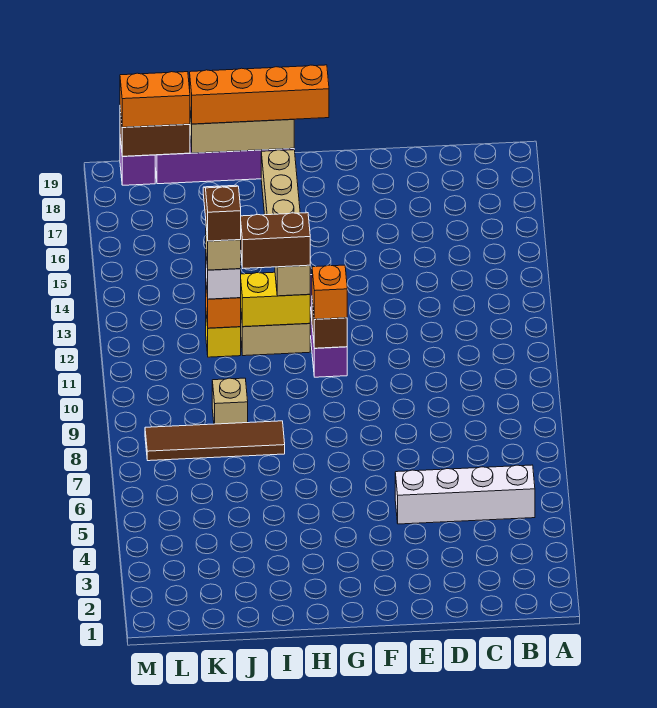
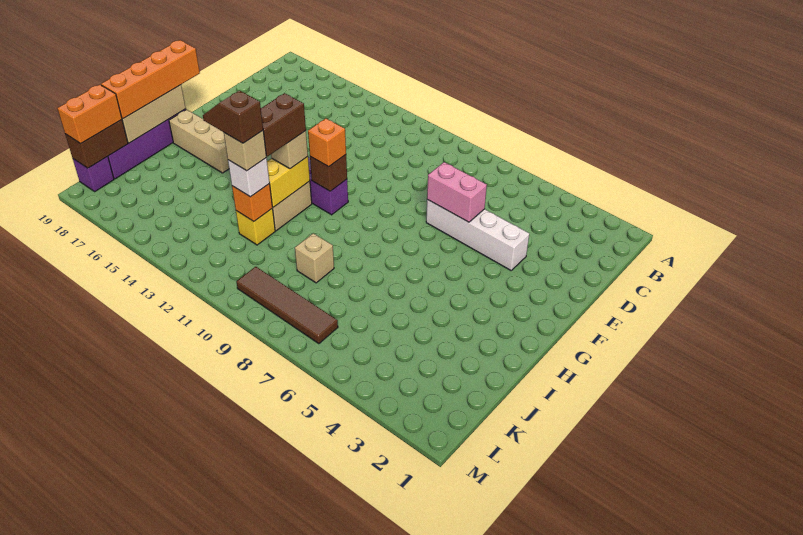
white brick B5:E5 level 1 -> white brick E4:E7 level 1
none -> pink brick E6:E7 level 2
brown tile I8:L8 level 1 -> brown tile L7:L10 level 1

